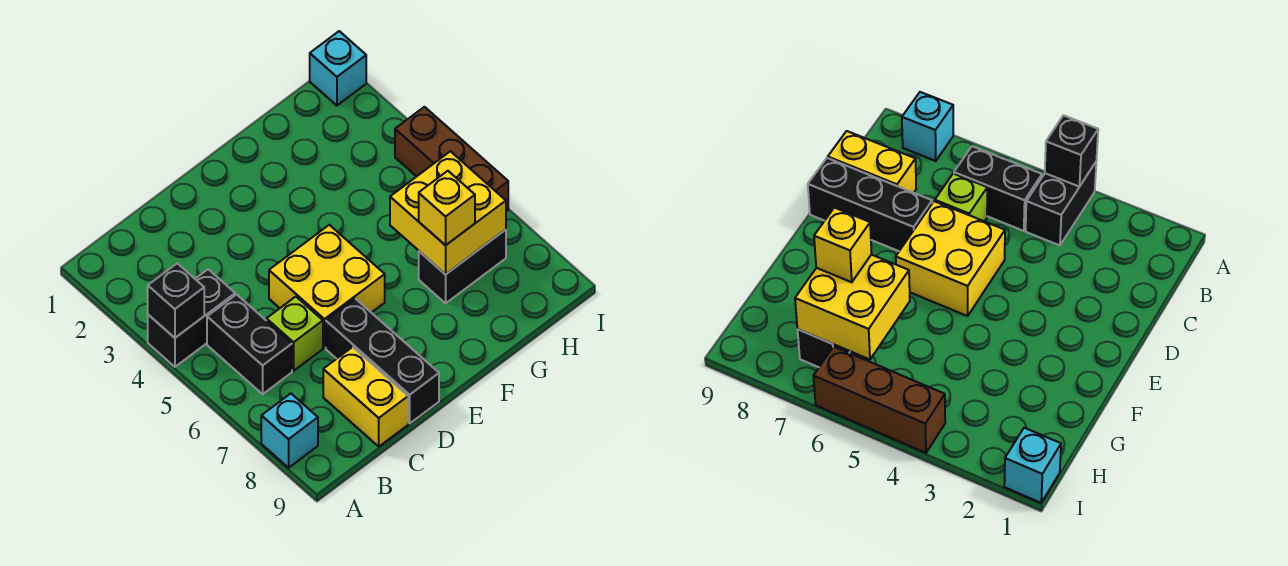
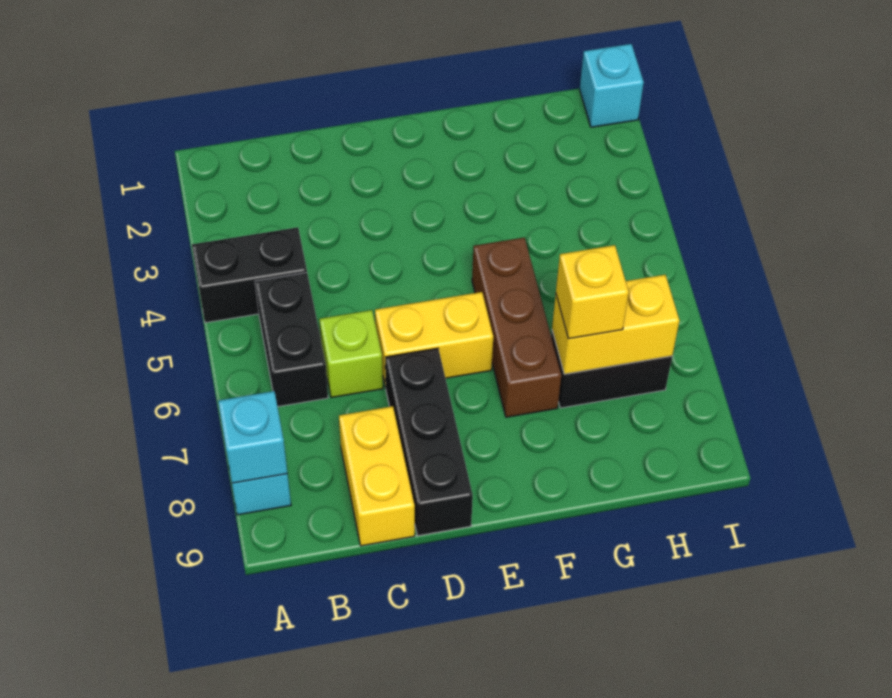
black brick A4 level 2 -> none
none -> cyan brick A8 level 2
yellow brick D5:E6 level 1 -> yellow brick D6:E6 level 1
yellow brick G6:H7 level 2 -> yellow brick G7:H7 level 2
brown brick I4:I6 level 1 -> brown brick F5:F7 level 1

